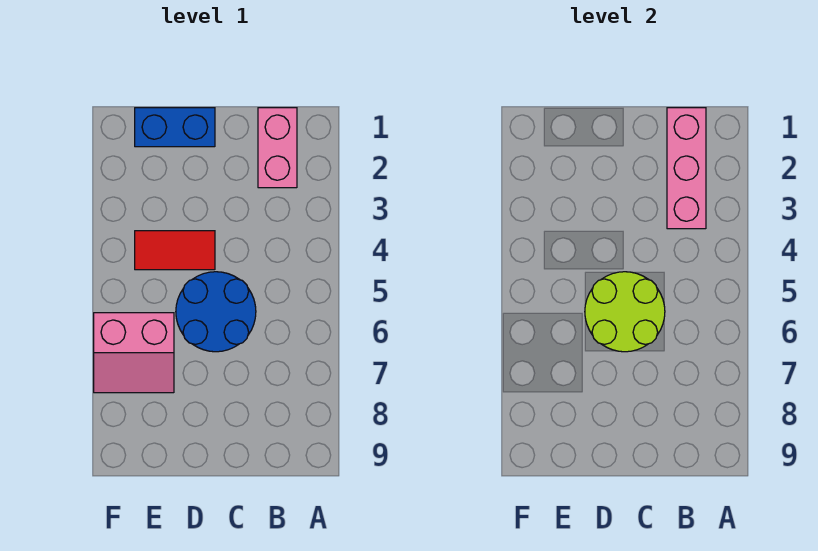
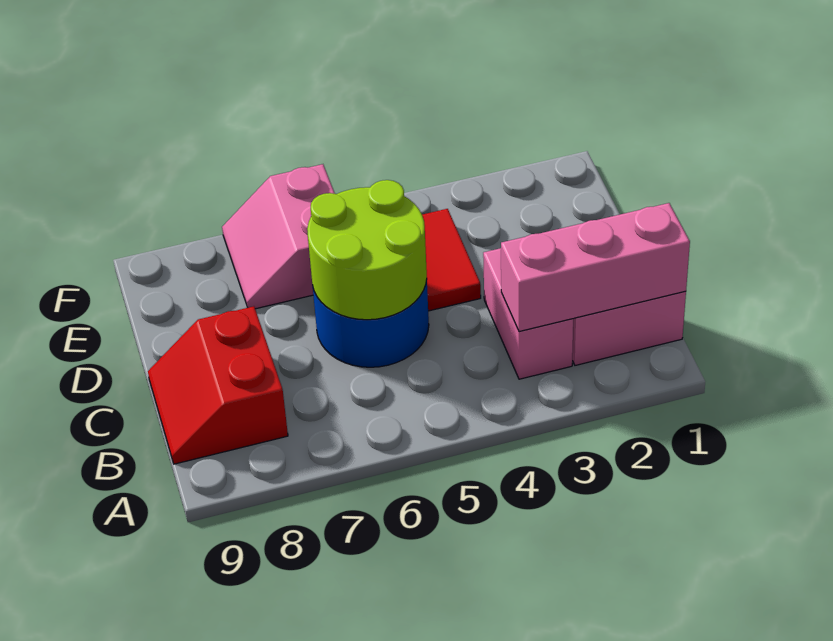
none -> pink brick B3:C3 level 1
none -> red slope B8:C9 level 1 top 8
blue brick D1:E1 level 1 -> none

